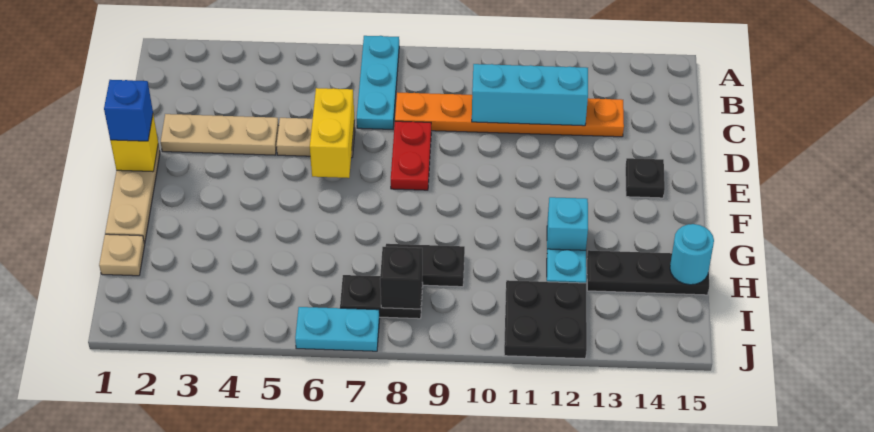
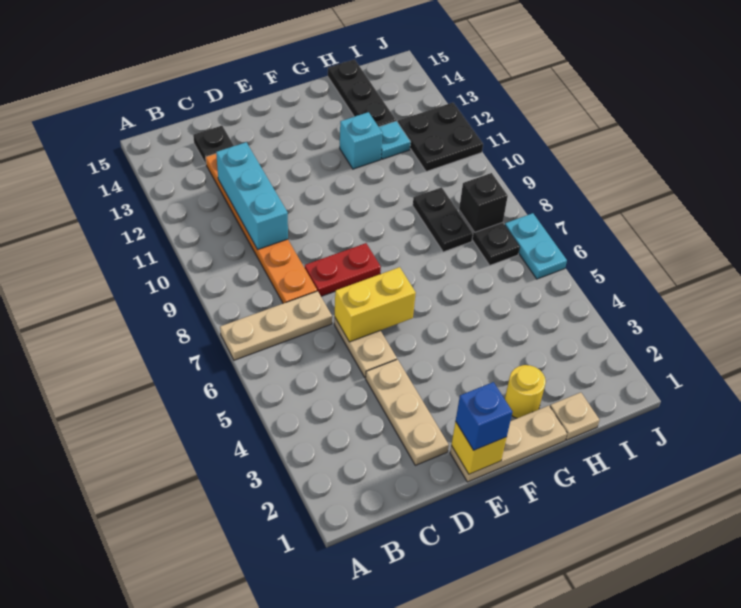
cyan plate A7:C7 level 1 -> tan plate A7:C7 level 1
black plate E14 level 1 -> black plate C14 level 1
none -> yellow round brick G2 level 1
cyan round brick H15 level 2 -> none

